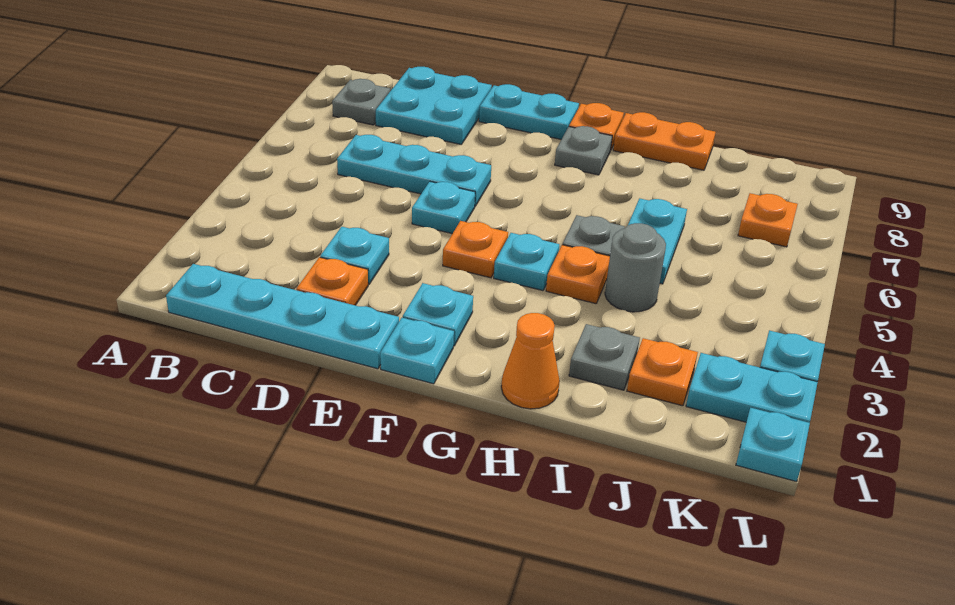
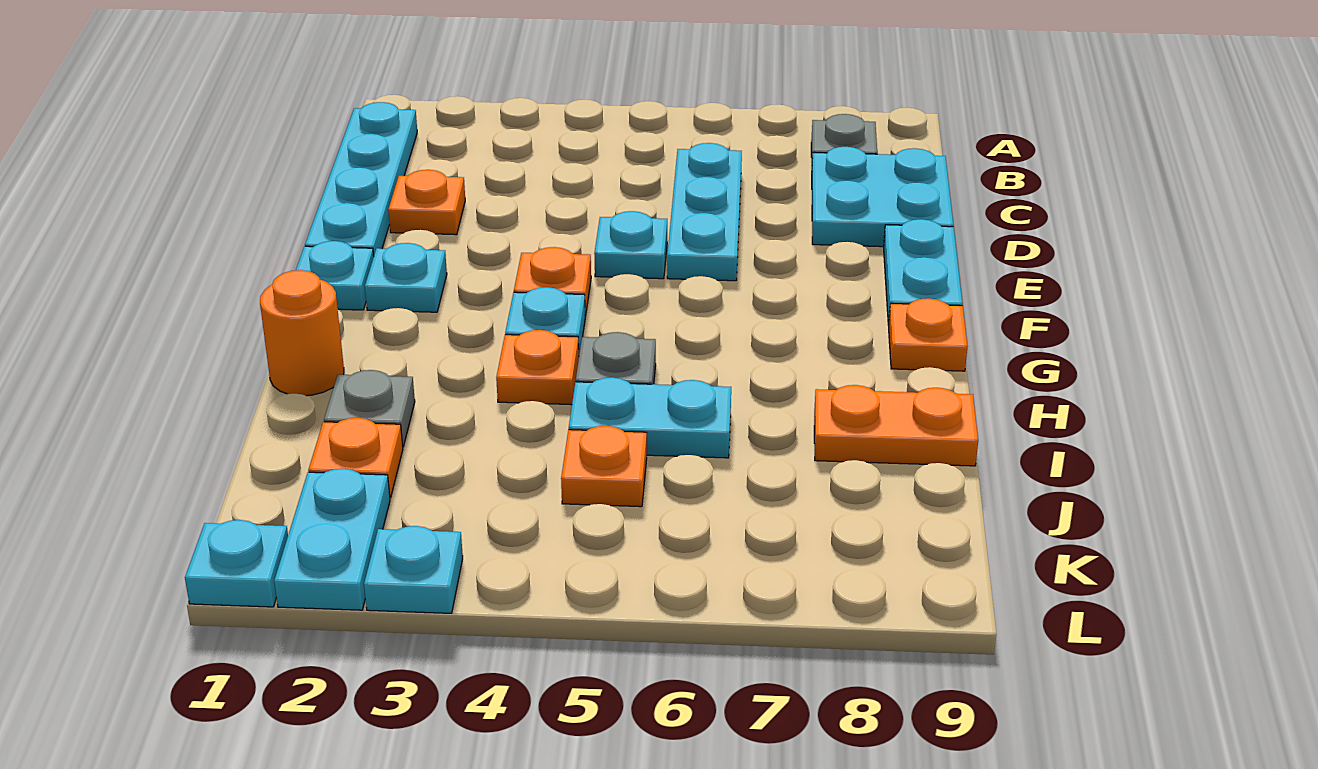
cyan plate D3 level 1 -> none
grey plate G8 level 1 -> none
orange cone H1 level 1 -> orange round brick H1 level 1
orange plate H9:I9 level 1 -> orange plate I8:I9 level 1
grey round brick I4 level 1 -> none
orange plate K7 level 1 -> orange plate J5 level 1

